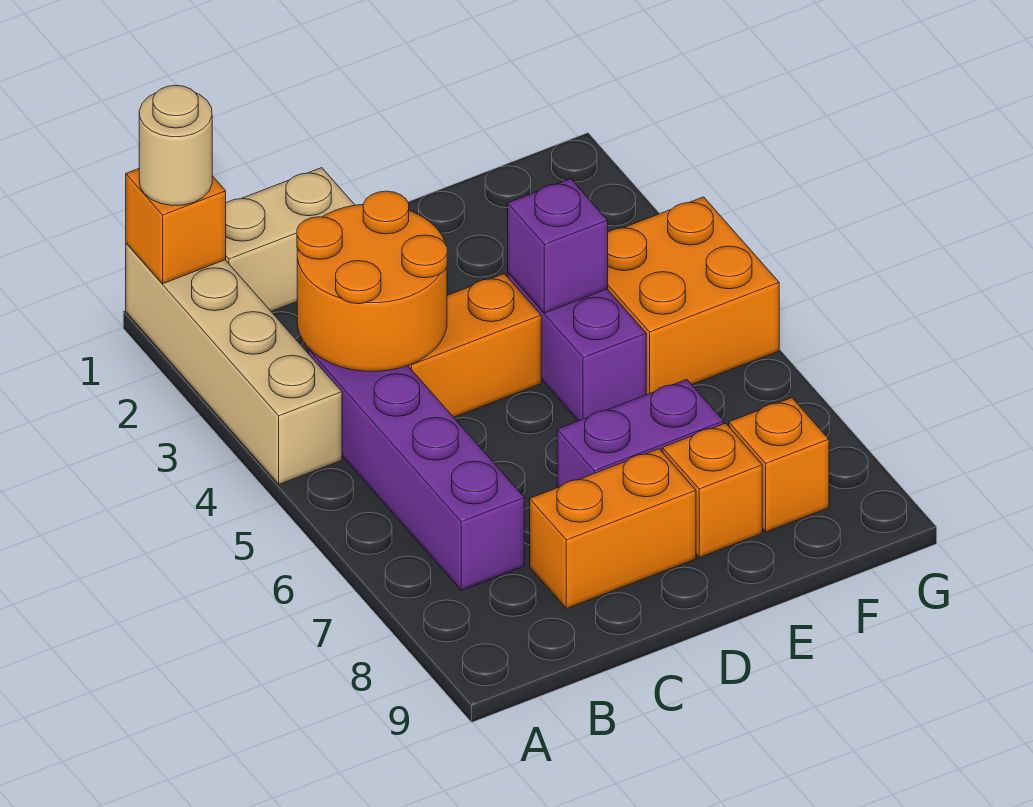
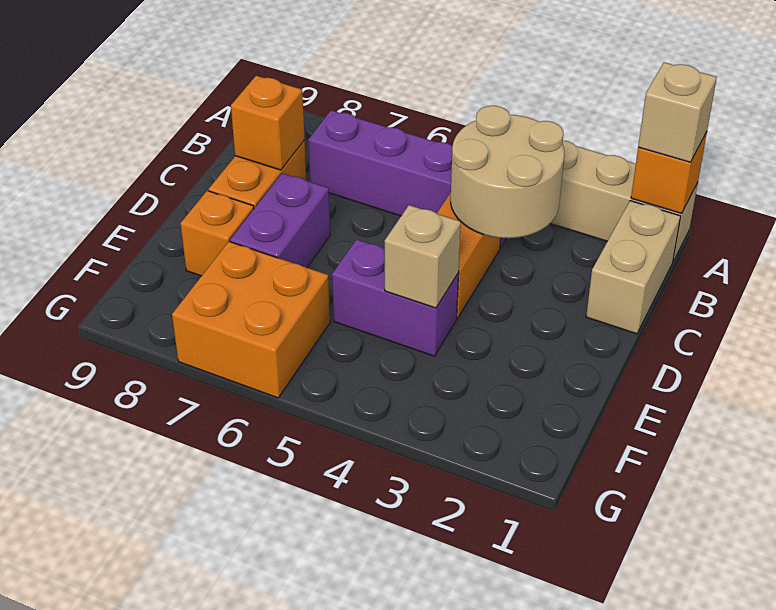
tan round brick A1 level 3 -> tan brick A1 level 3
orange round brick B3:C4 level 2 -> tan round brick B3:C4 level 2
purple brick E4 level 2 -> tan brick E4 level 2
orange brick F4:G5 level 1 -> orange brick F6:G7 level 1
orange brick F8 level 1 -> orange brick C8 level 2

